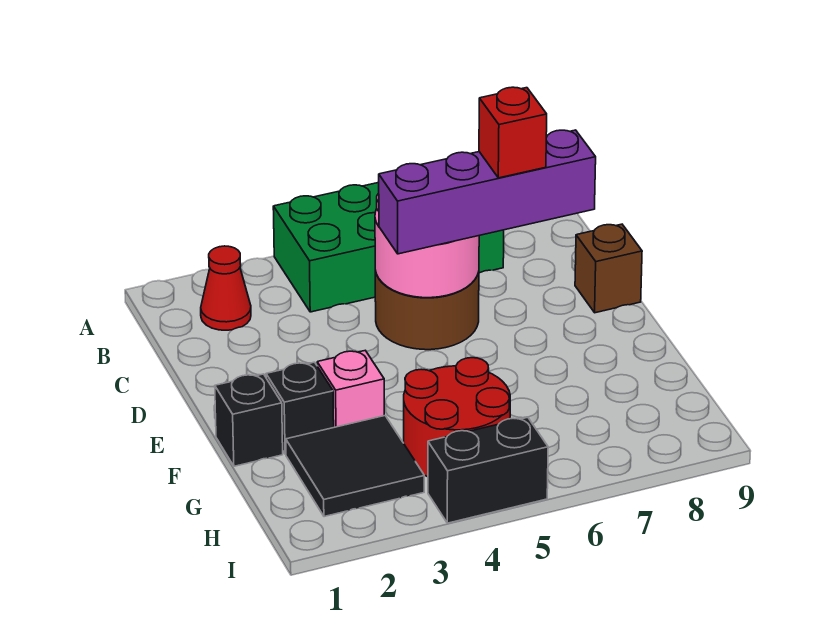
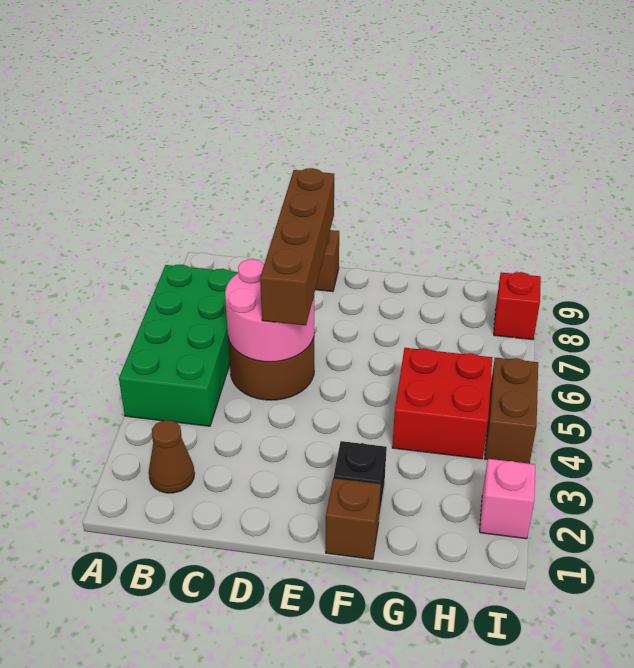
red cone B2 level 1 -> brown cone B2 level 1
purple brick D5:D8 level 3 -> brown brick D5:D8 level 3
red brick D7 level 4 -> red brick I8 level 1
black brick F1 level 1 -> brown brick F1 level 1
pink brick F3 level 1 -> pink brick I2 level 1
black tile G2:H3 level 1 -> none
red round brick G4:H5 level 1 -> red brick G4:H5 level 1
black brick I4:I5 level 1 -> brown brick I4:I5 level 1

